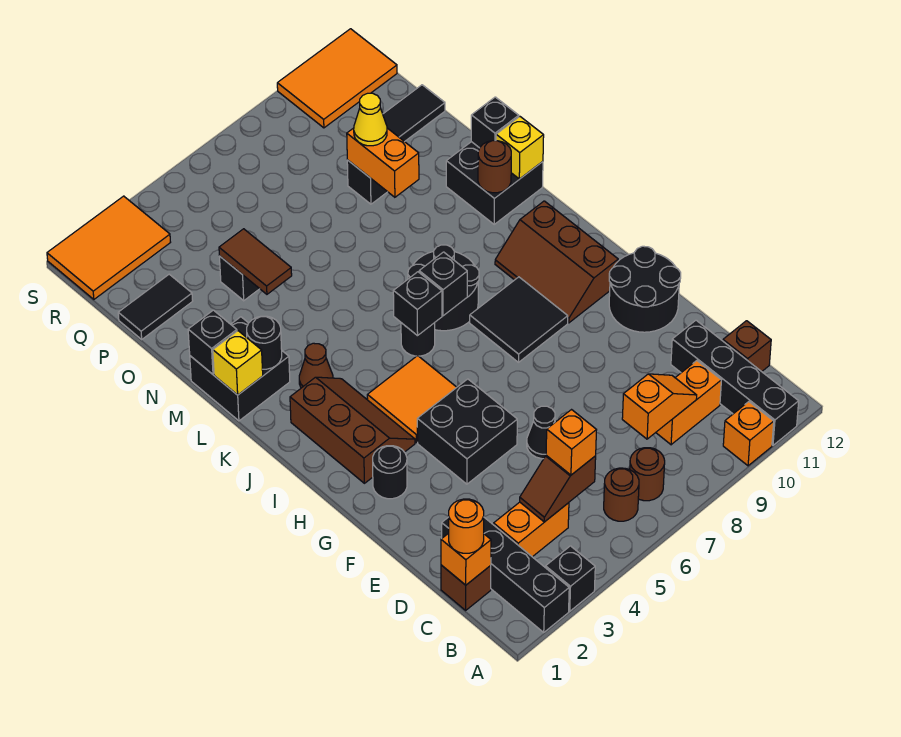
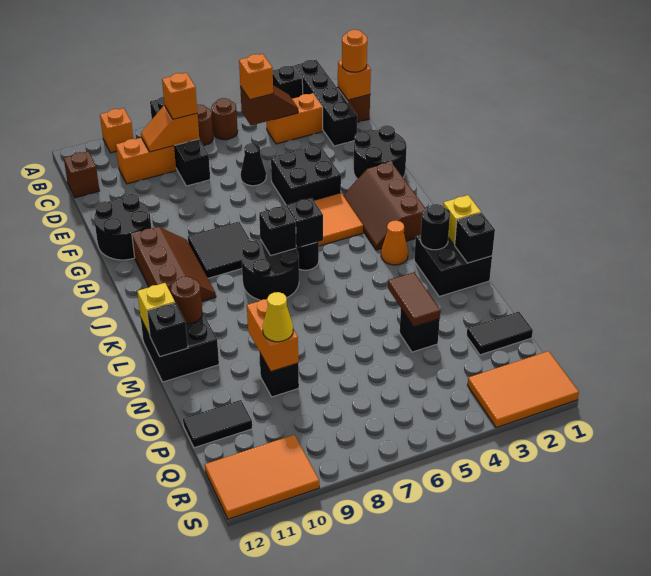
black brick A11:D11 level 1 -> black brick A8:D8 level 1
none -> orange brick C8 level 3
black round brick G2 level 1 -> black round brick F1:G2 level 1
brown cone K3 level 1 -> orange cone K3 level 1

